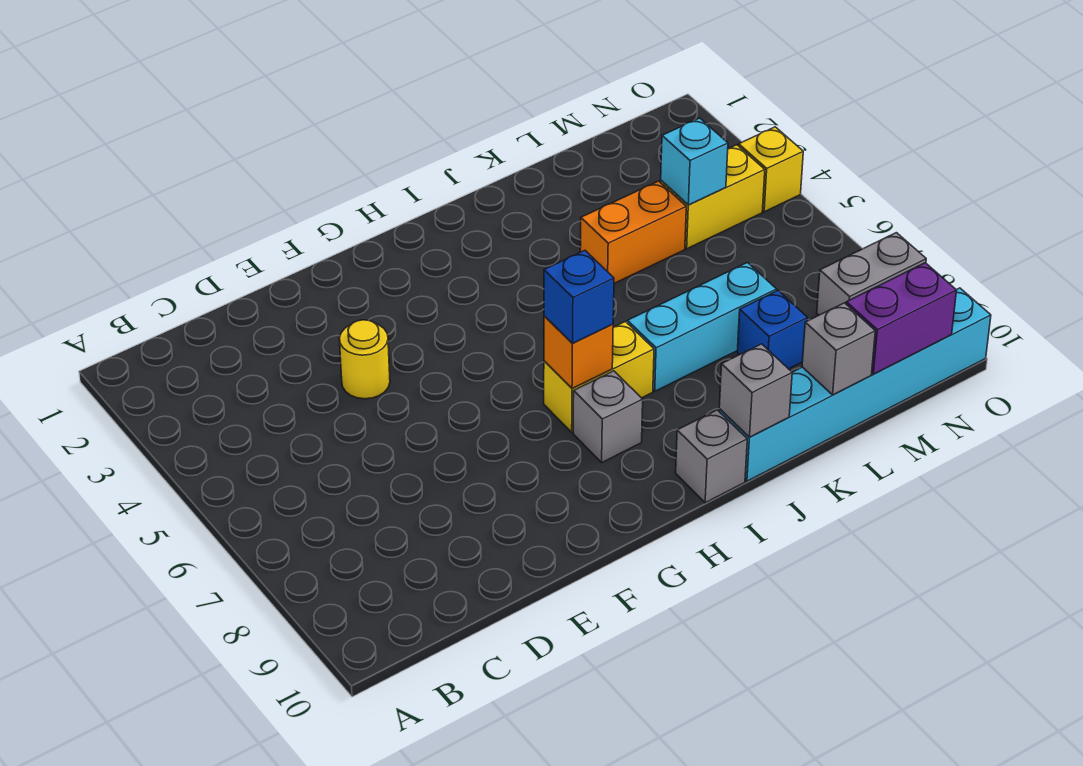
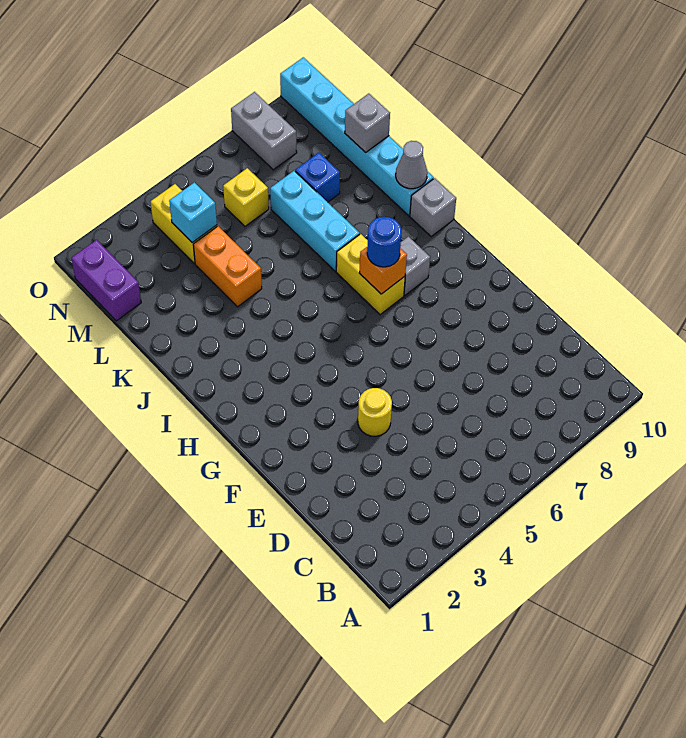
blue brick H7 level 3 -> blue round brick H7 level 3
grey brick J10 level 2 -> grey cone J10 level 2
purple brick M10:N10 level 2 -> purple brick M1:N1 level 1
yellow brick O4 level 1 -> yellow brick M6 level 1

